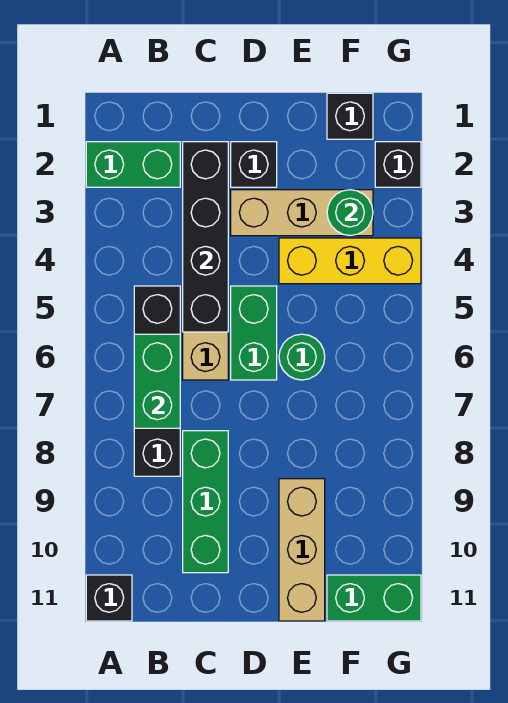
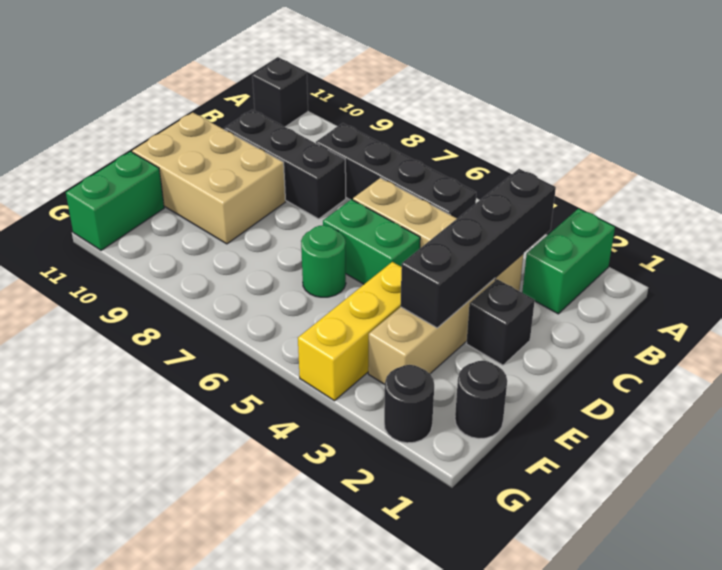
green brick B6:B7 level 2 -> none
black brick C2:C5 level 2 -> black brick B3:E3 level 2
green brick C8:C10 level 1 -> black brick C8:C10 level 1
tan brick E9:E11 level 1 -> tan brick D9:E11 level 1
black brick F1 level 1 -> black round brick F1 level 1
green round brick F3 level 2 -> none
black brick G2 level 1 -> black round brick G2 level 1

